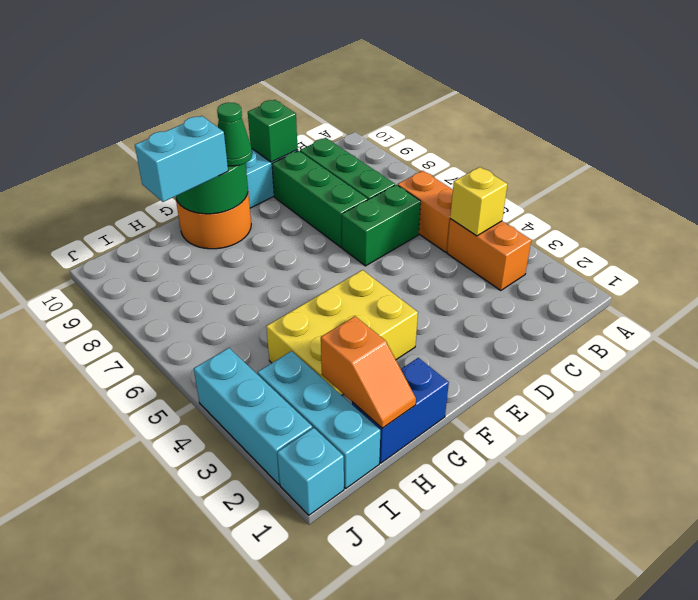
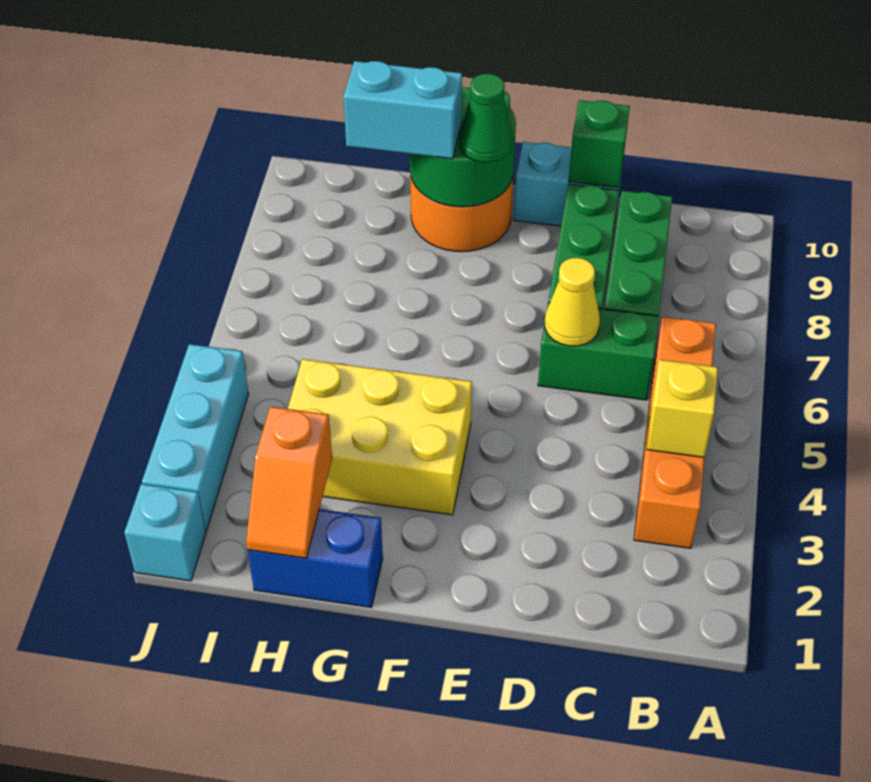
none -> yellow cone D6 level 2
cyan brick I1:I3 level 1 -> none

